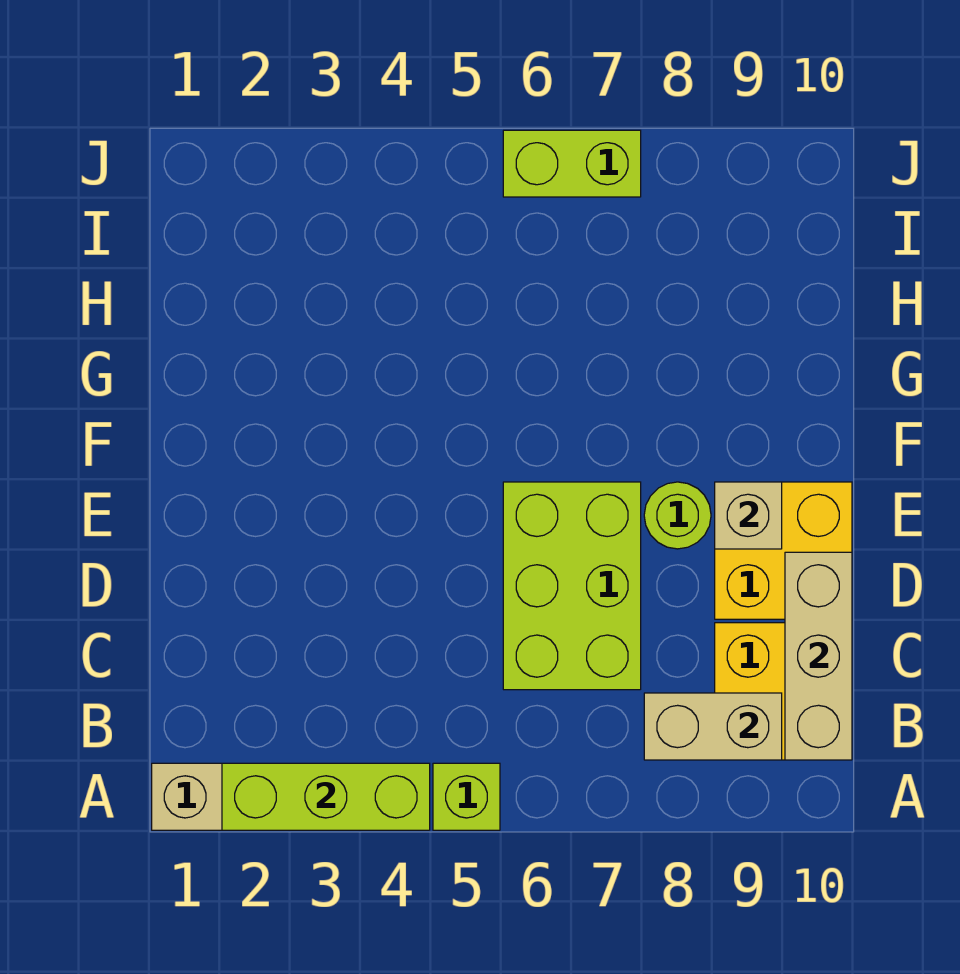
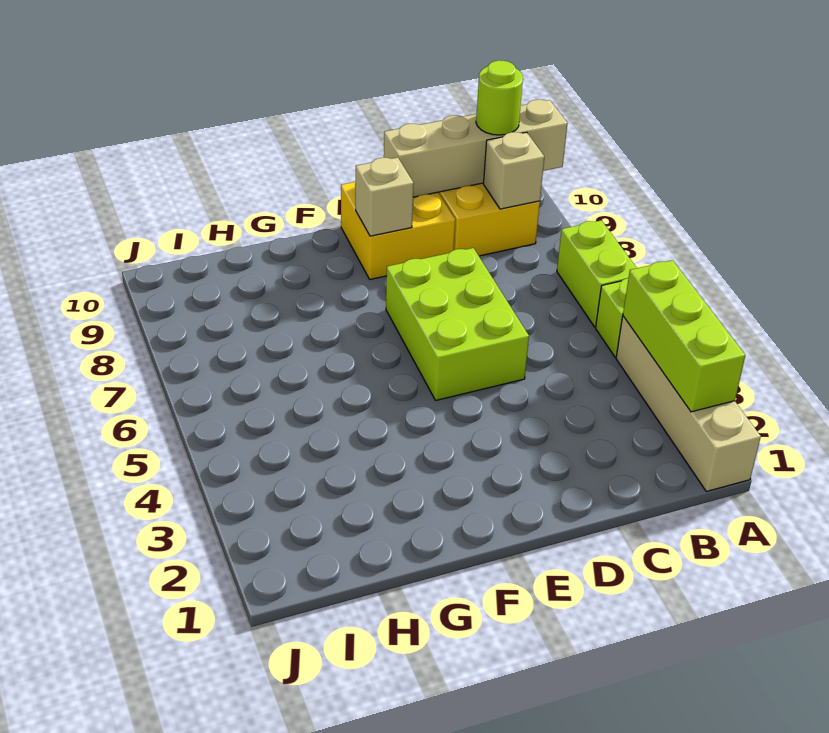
tan brick B8:B9 level 2 -> tan brick B9 level 2
tan brick B10:D10 level 2 -> tan brick A10:D10 level 2
lime brick C6:E7 level 1 -> lime brick D5:E7 level 1
lime round brick E8 level 1 -> lime round brick B10 level 3
lime brick J6:J7 level 1 -> lime brick A6:A7 level 1

